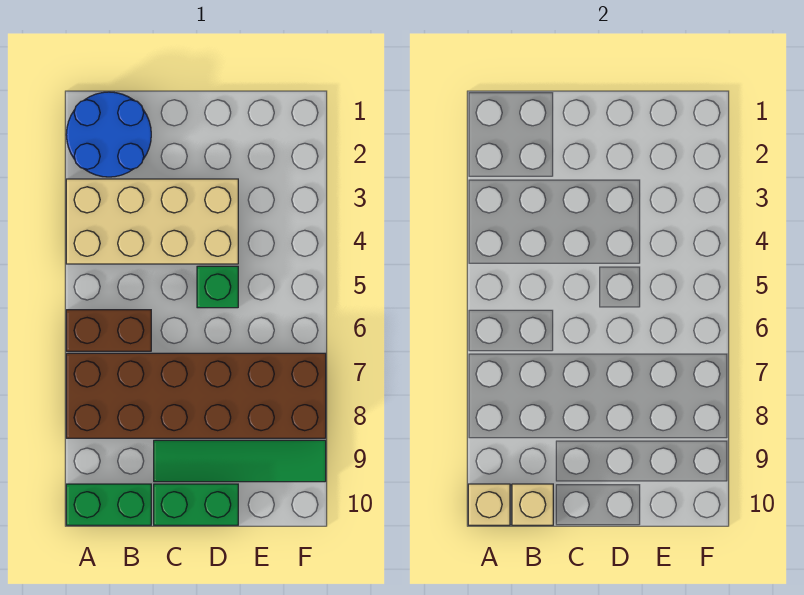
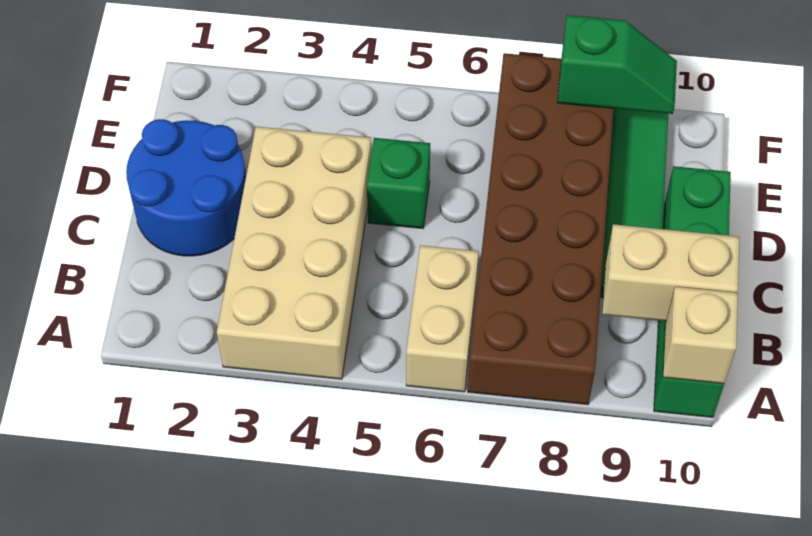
blue round brick A1:B2 level 1 -> blue round brick C1:D2 level 1
brown brick A6:B6 level 1 -> tan brick A6:B6 level 1
tan brick B10 level 2 -> tan brick B9:B10 level 2
none -> green slope F8:F9 level 2 top 8

